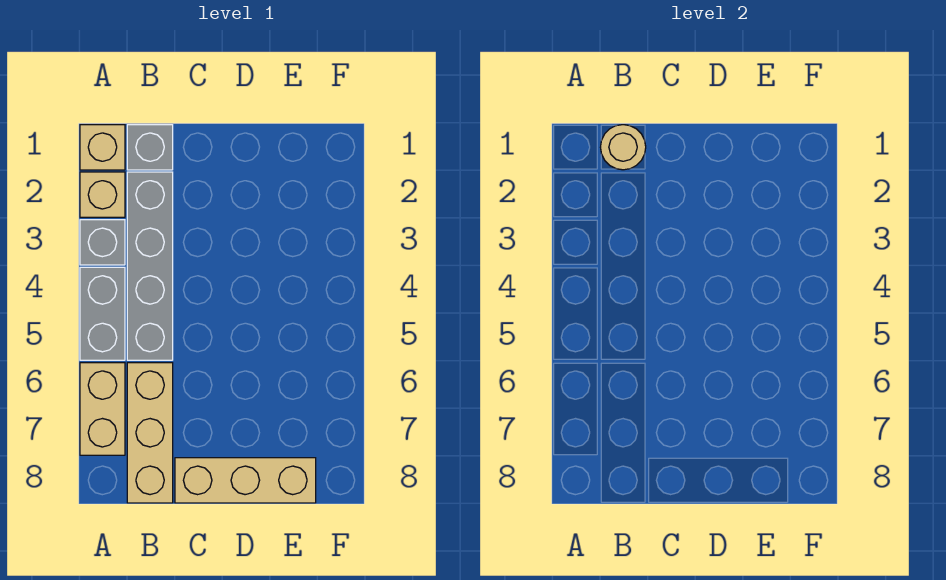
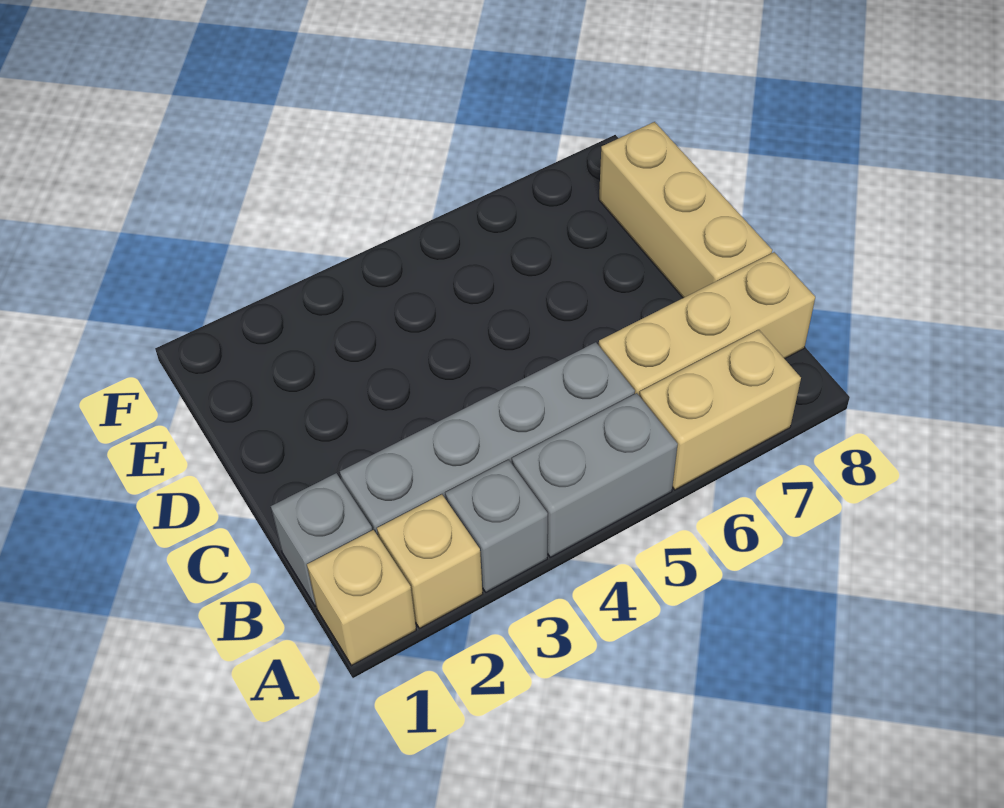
tan round brick B1 level 2 -> none

